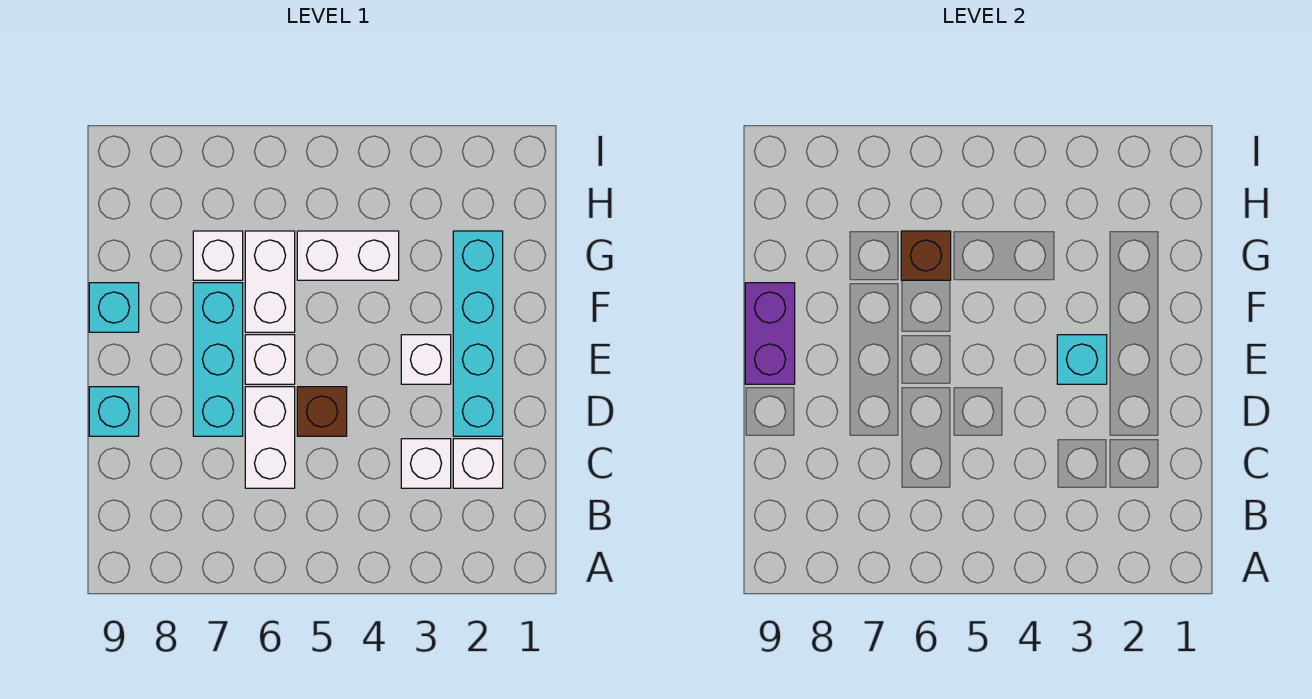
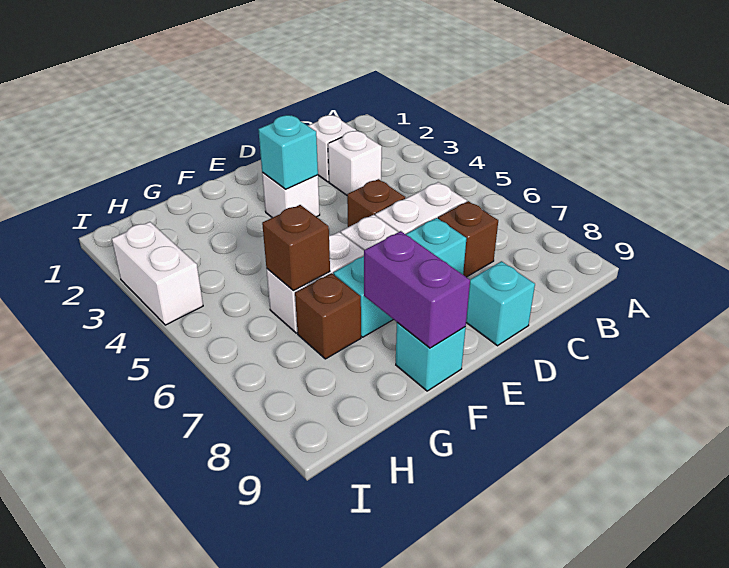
none -> brown brick C7 level 1
cyan brick D2:G2 level 1 -> none
purple brick E9:F9 level 2 -> purple brick F8:F9 level 2
white brick G4:G5 level 1 -> white brick I3:I4 level 1
white brick G7 level 1 -> brown brick G7 level 1

